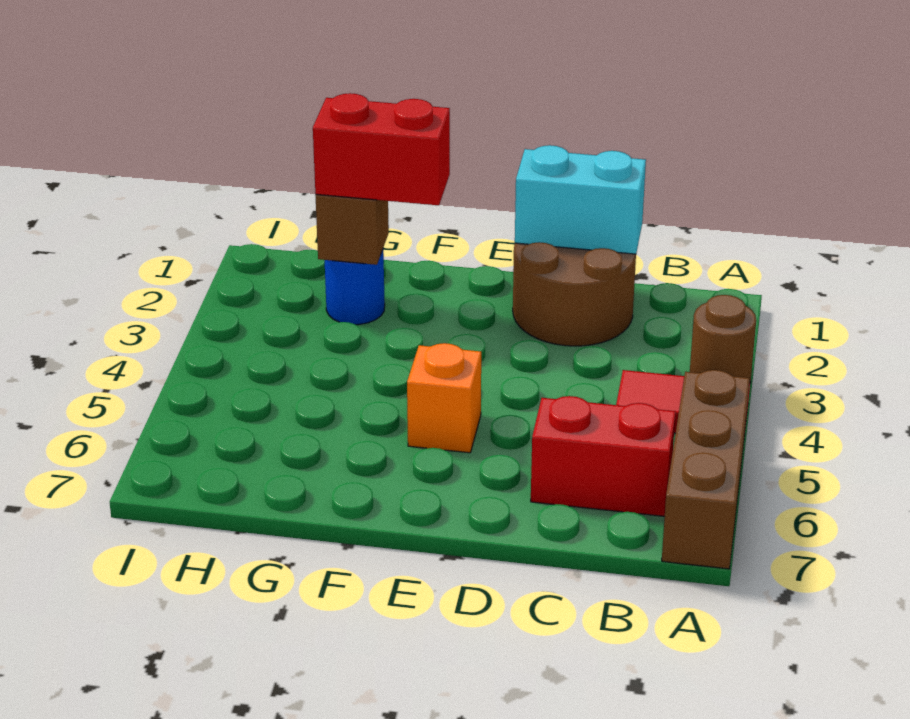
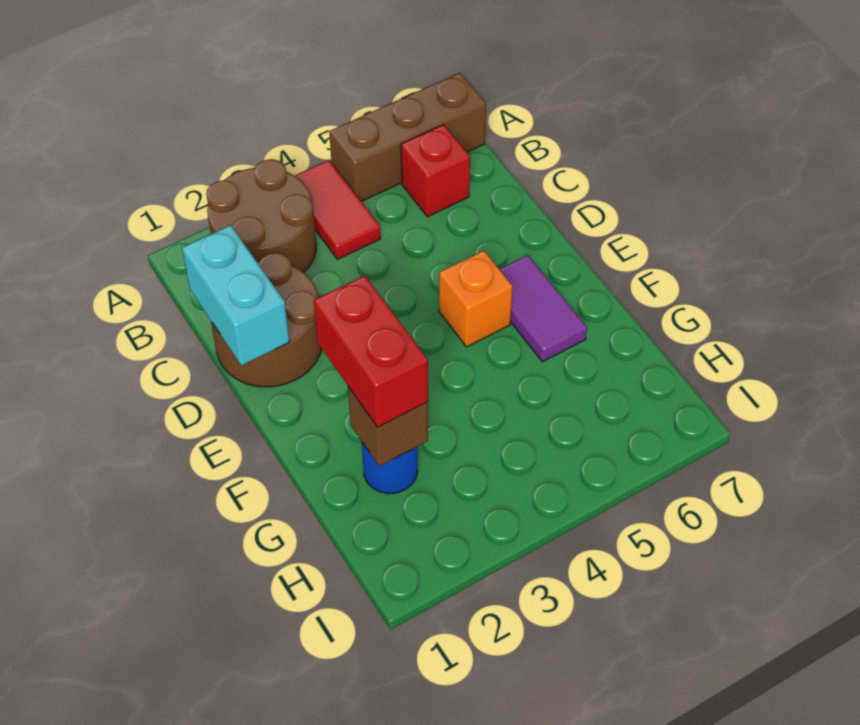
brown round brick A3 level 1 -> brown round brick A2:B3 level 1
red brick B6:C6 level 1 -> red brick B6 level 1
none -> purple tile E6:F6 level 1

